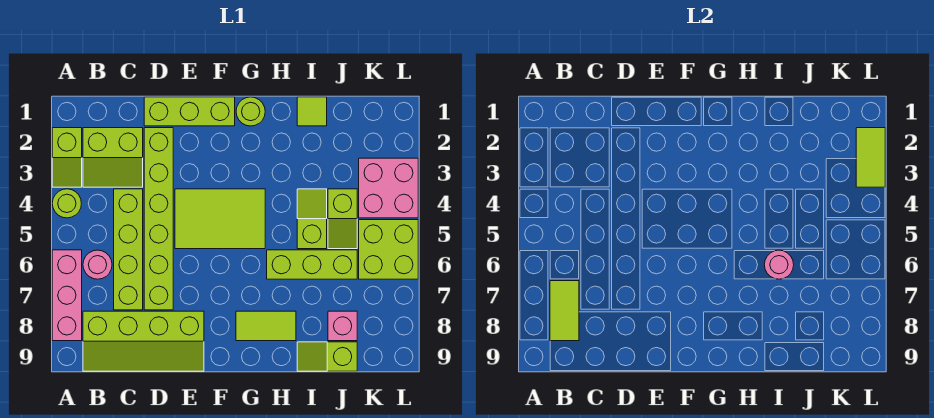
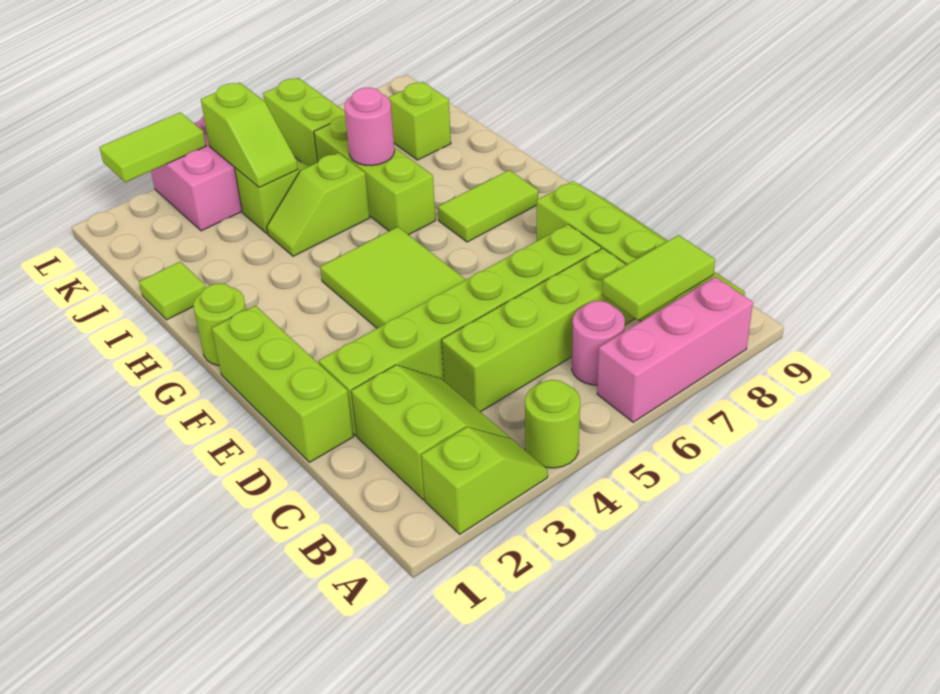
lime tile G8:H8 level 1 -> lime tile G7:G8 level 1
lime slope I9:J9 level 1 top J -> lime slope J4:K4 level 2 top K
pink brick J8 level 1 -> lime brick J8 level 1
lime brick K5:L6 level 1 -> lime brick K6:L6 level 1

